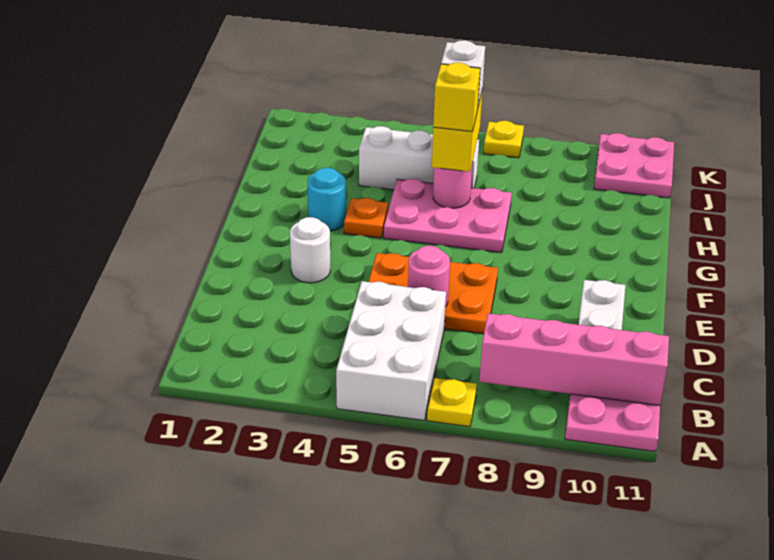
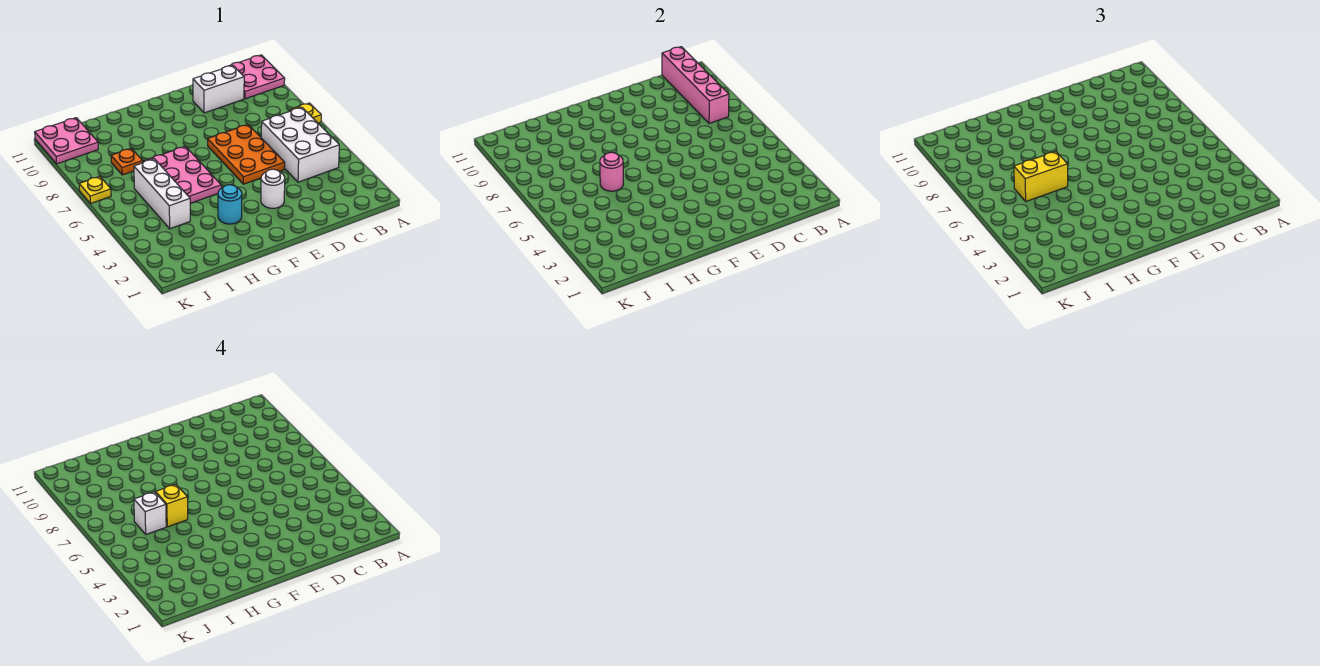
white brick A5:C6 level 1 -> white brick B4:C6 level 1
pink round brick D6 level 2 -> none
orange plate G4 level 1 -> orange plate I8 level 1

